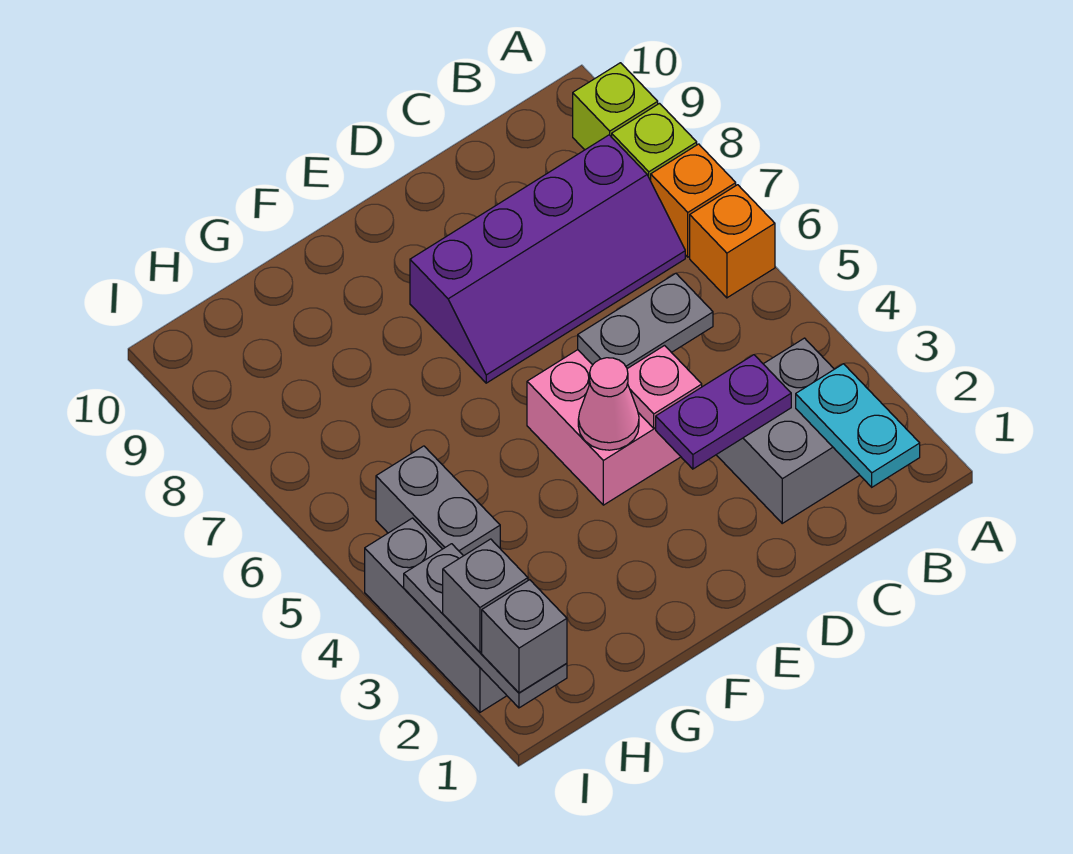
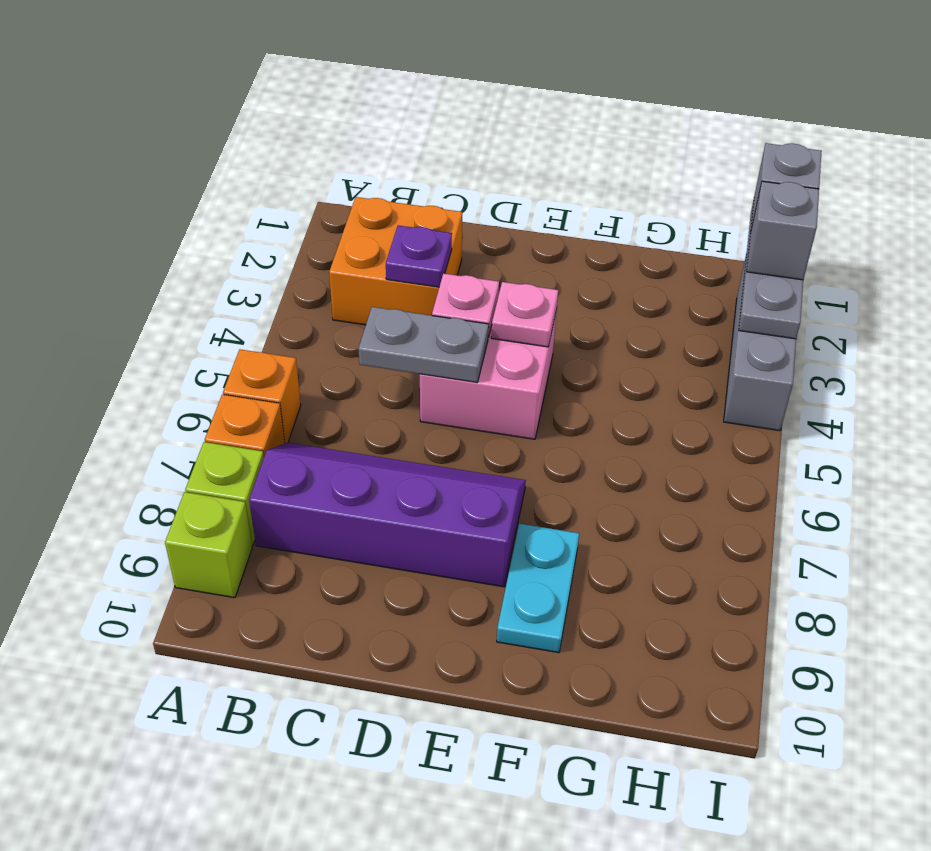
cyan plate B1:B2 level 2 -> cyan plate F8:F9 level 1
grey brick B2:C3 level 1 -> orange brick B2:C3 level 1
purple plate C3:D3 level 2 -> purple plate C3 level 2
pink cone E4 level 2 -> pink plate E4 level 2
grey brick H4:H5 level 1 -> none

